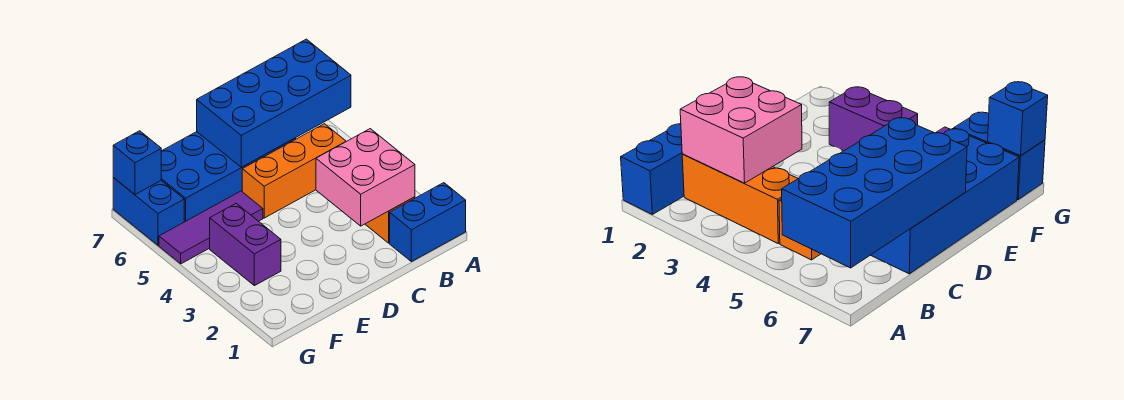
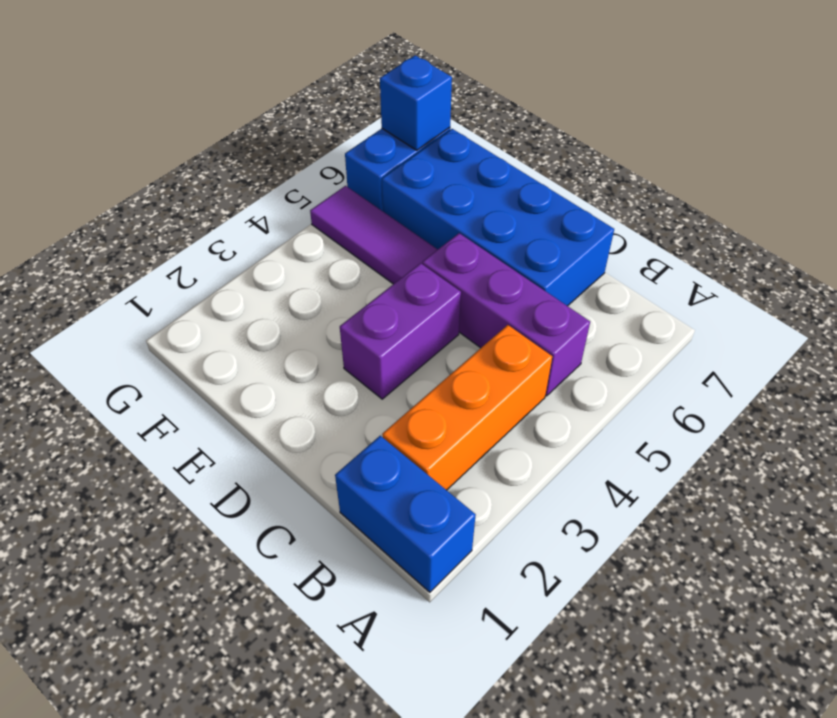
blue brick A6:D7 level 2 -> none
pink brick B2:C3 level 2 -> none
orange brick B5:D5 level 1 -> purple brick B5:D5 level 1
purple brick F3:F4 level 1 -> purple brick D3:D4 level 1

